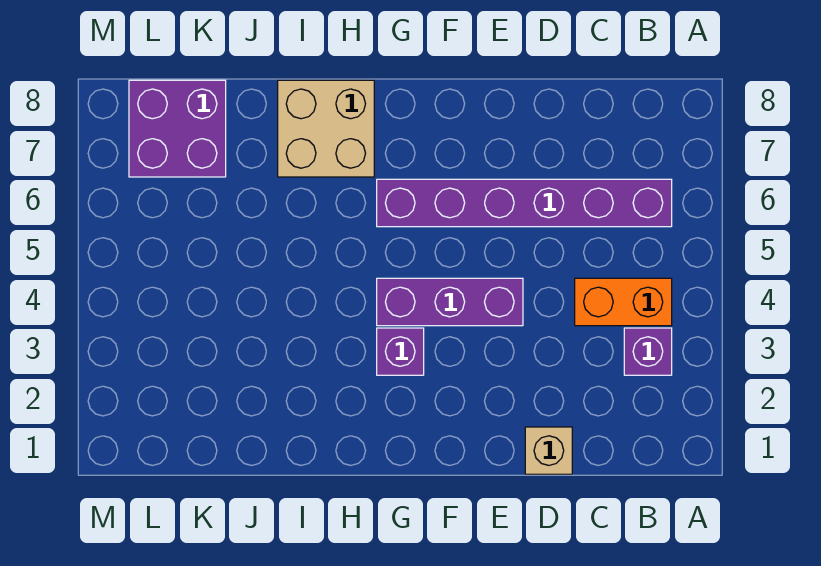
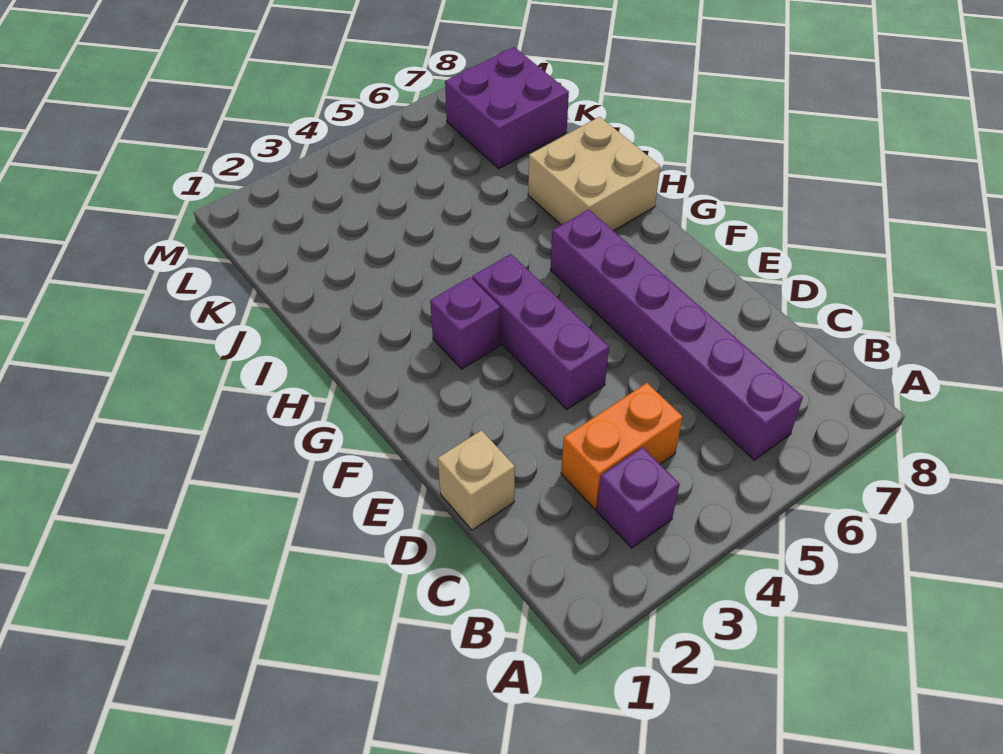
orange brick B4:C4 level 1 -> orange brick C3:C4 level 1

